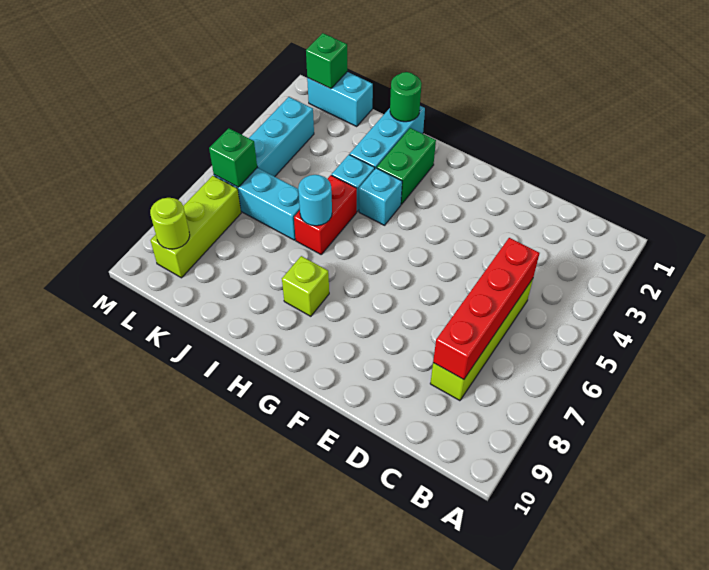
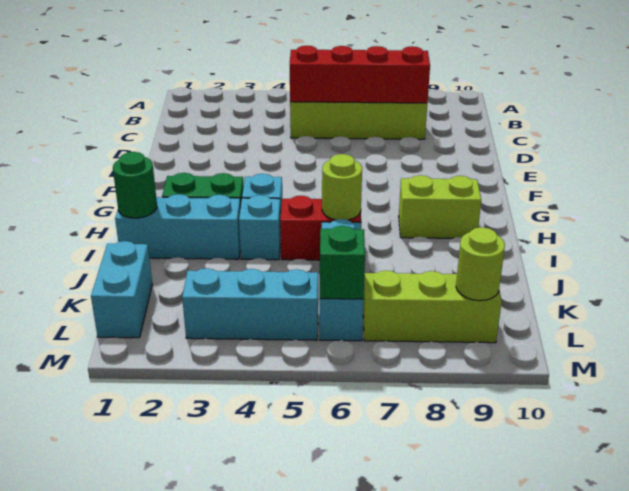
lime brick H8 level 1 -> lime brick H8:H9 level 1
cyan round brick I6 level 2 -> lime round brick I6 level 2
green brick L1 level 2 -> none

